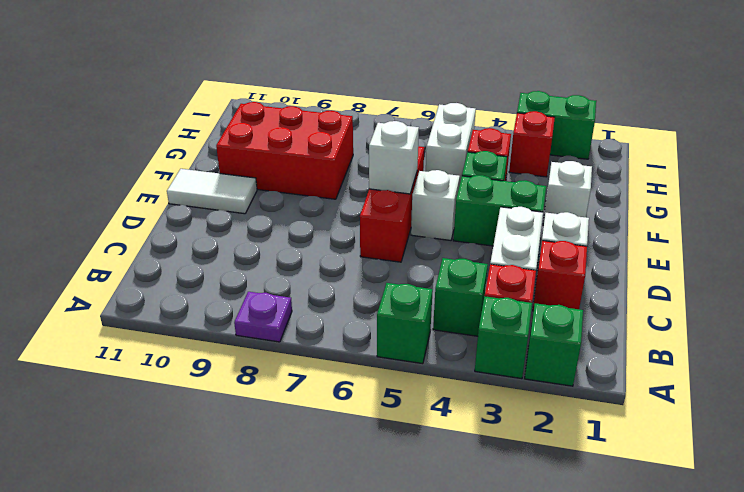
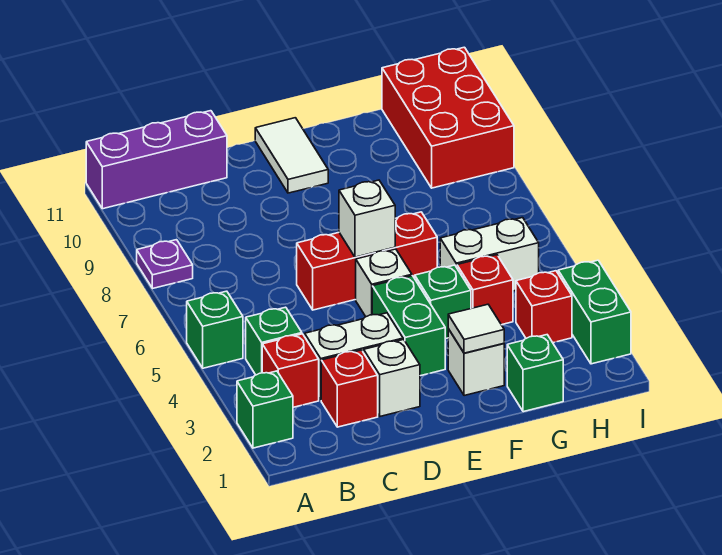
green brick A3 level 1 -> green brick G1 level 1
none -> purple brick A11:C11 level 1
none -> white tile F2 level 2
red brick F8:G10 level 1 -> red brick H9:I11 level 1

